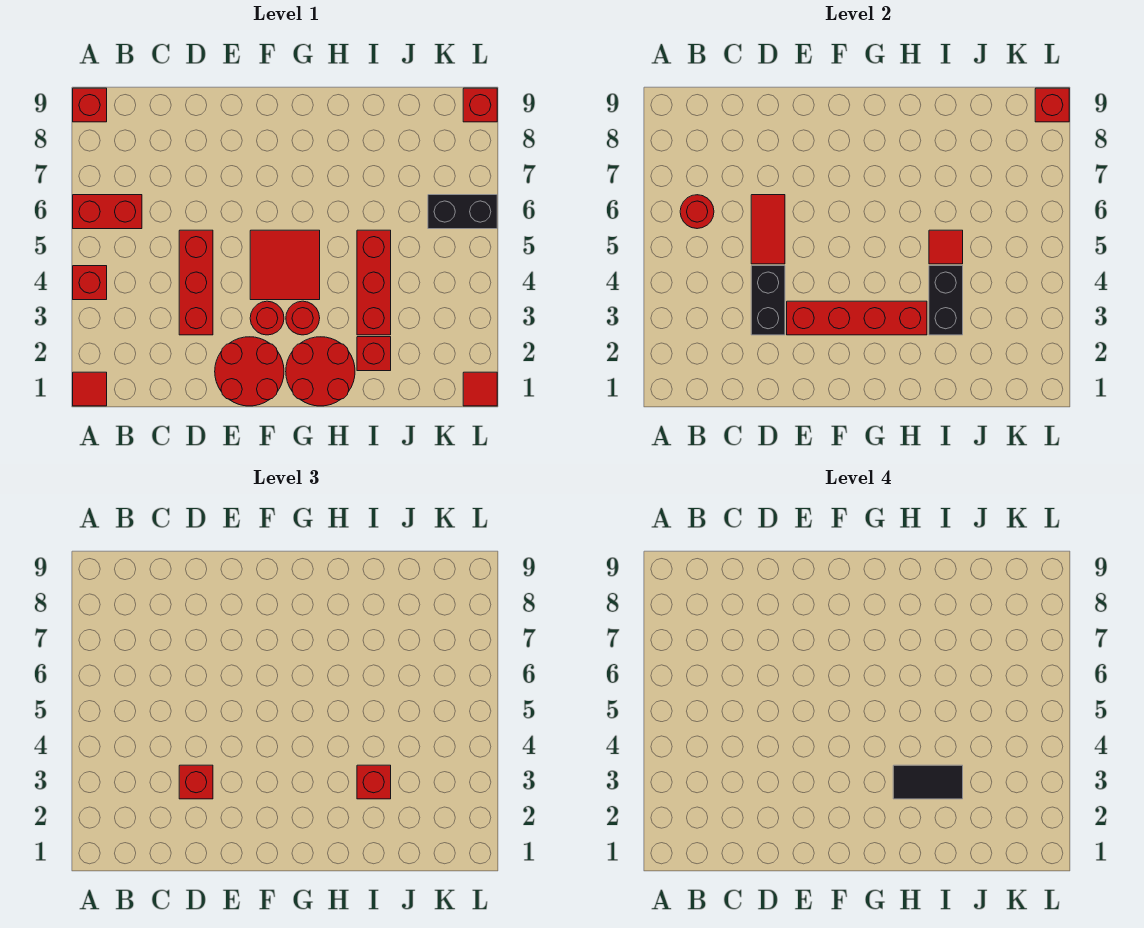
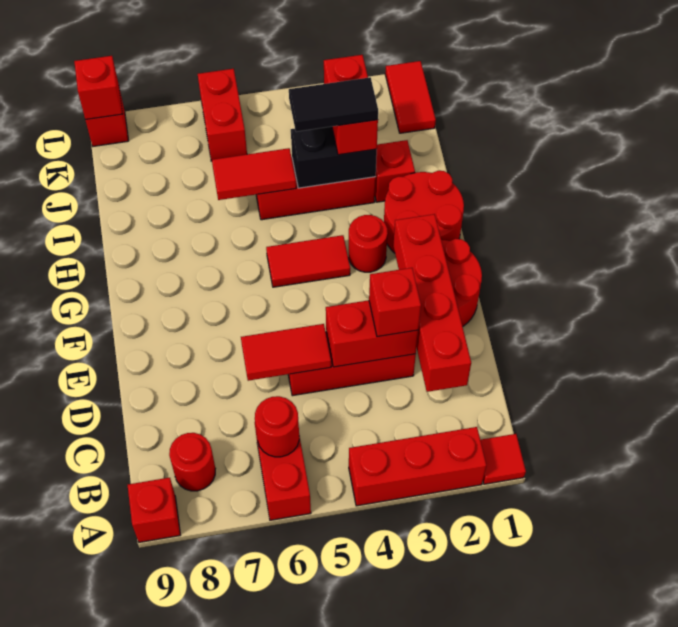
red brick A4 level 1 -> red brick A2:A4 level 1
black brick D3:D4 level 2 -> red brick D3:D4 level 2
red brick E3:H3 level 2 -> red brick C2:F2 level 2
red round brick F3 level 1 -> red round brick B8 level 1
red tile F4:G5 level 1 -> red tile G4:G5 level 1
black tile H3:I3 level 4 -> black tile I3:I4 level 4
red brick I3 level 3 -> red brick I3:J3 level 3
red tile I5 level 2 -> red tile I5:I6 level 2
black brick K6:L6 level 1 -> red brick K6:L6 level 1
red tile L1 level 1 -> red tile K1:L1 level 1

